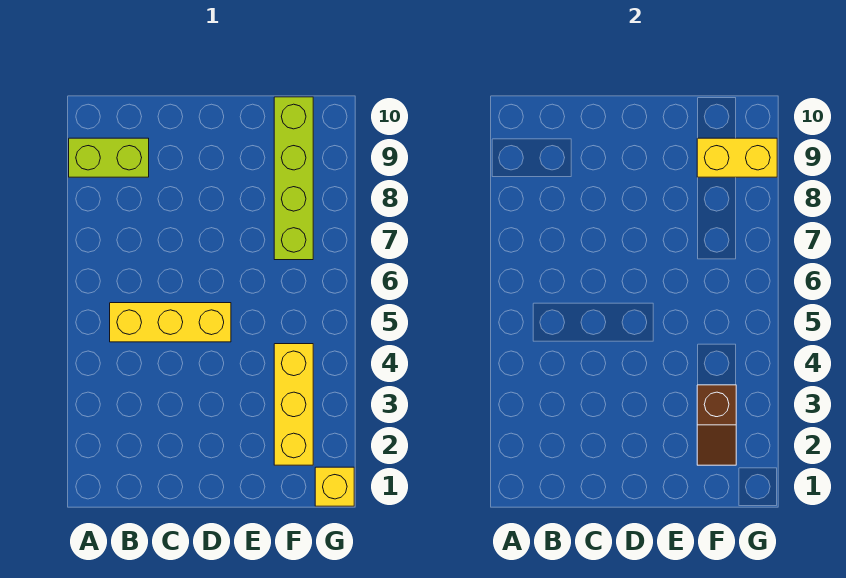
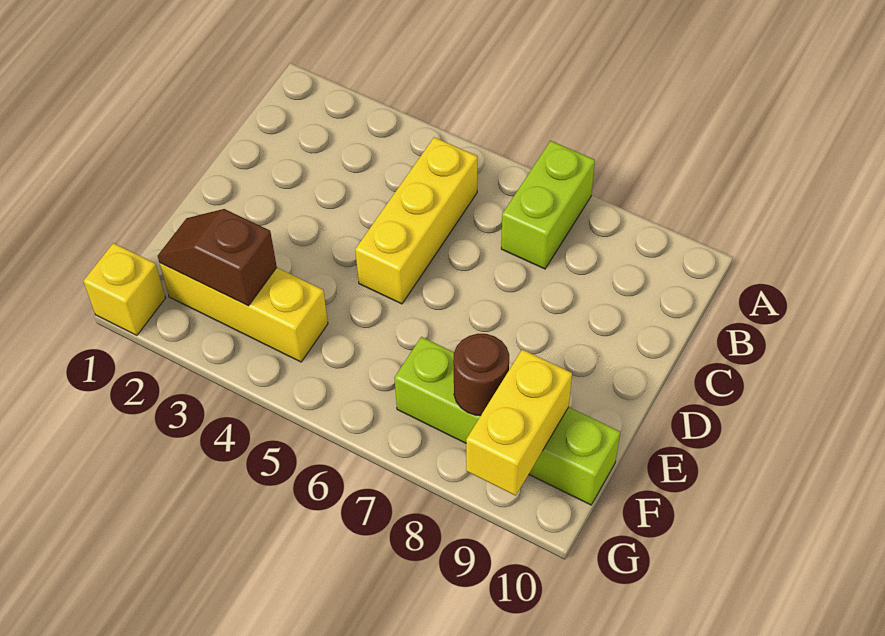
lime brick A9:B9 level 1 -> lime brick A7:B7 level 1
none -> brown round brick F8 level 2

